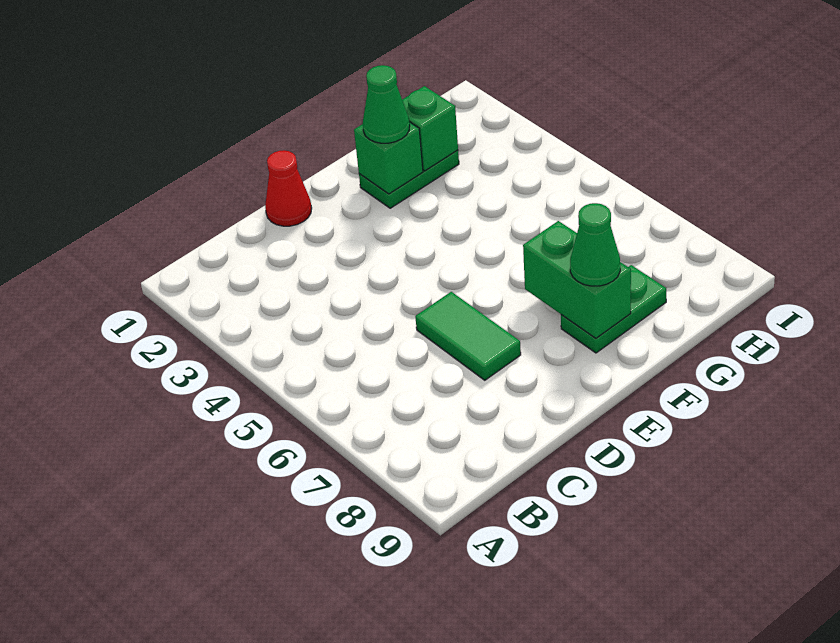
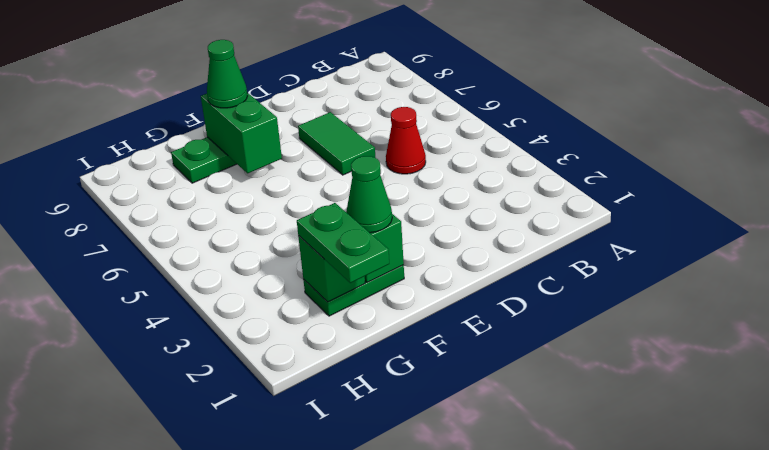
red cone D1 level 1 -> red cone C5 level 1
none -> green plate G1:G2 level 3

